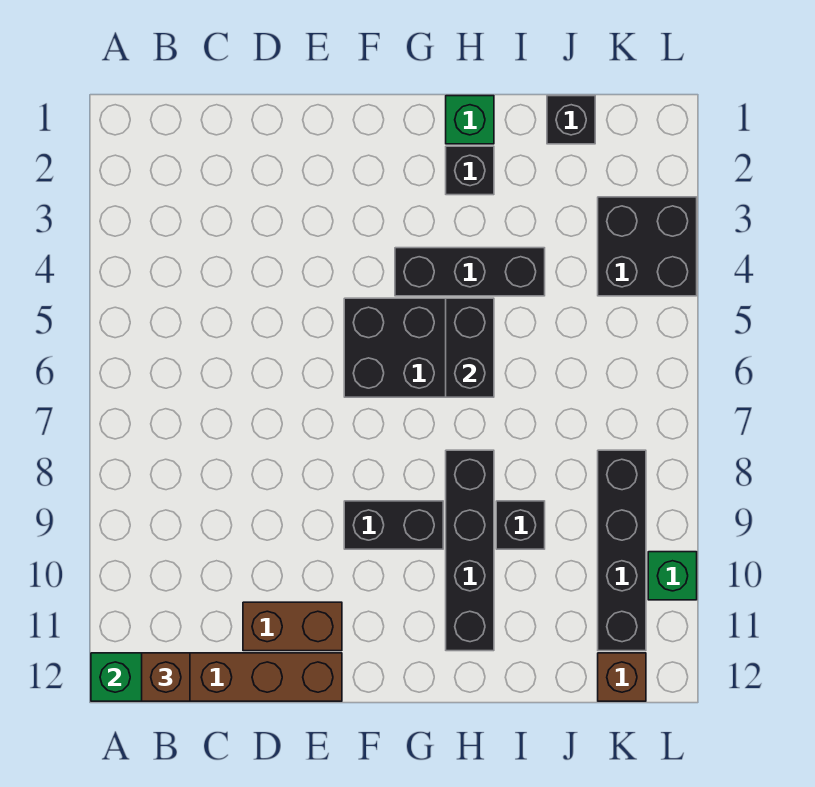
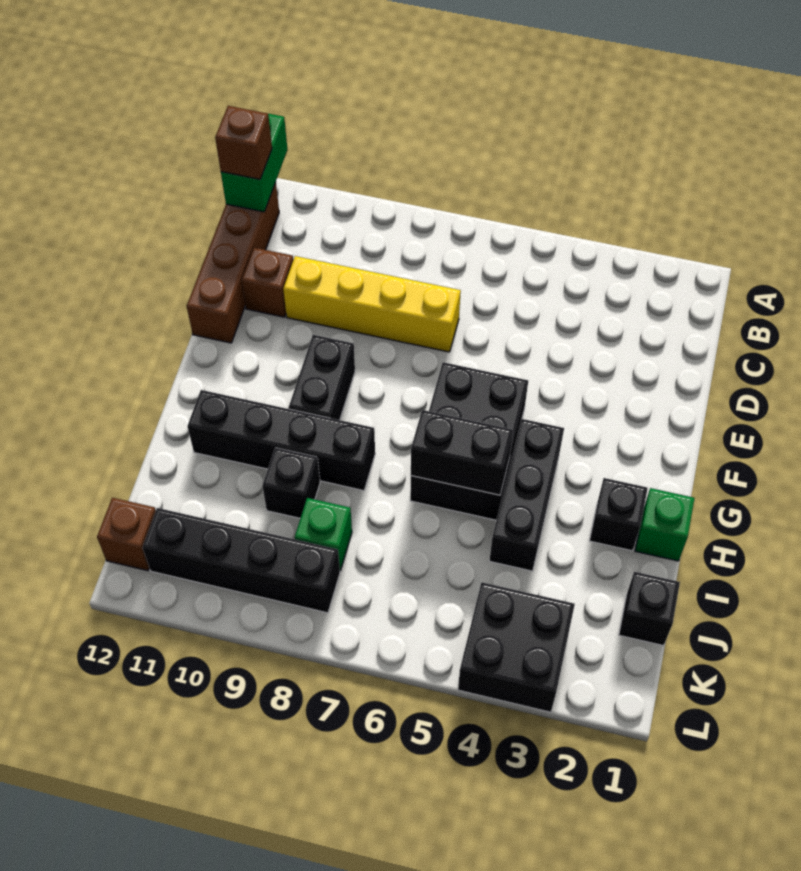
none -> yellow brick D7:D10 level 1
brown brick D11:E11 level 1 -> brown brick D11 level 1
green brick L10 level 1 -> green brick J8 level 1

